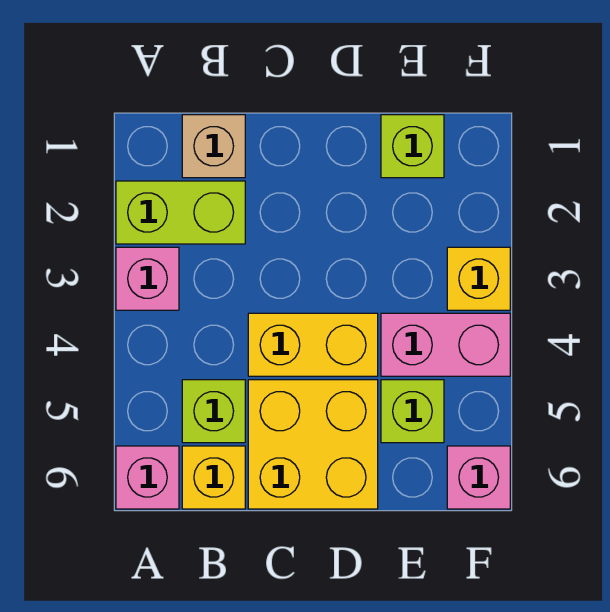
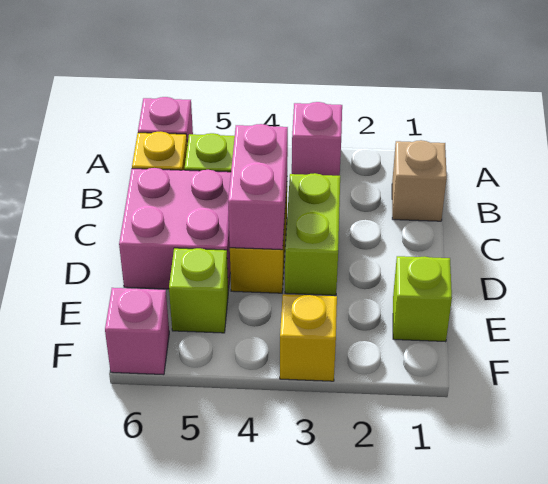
lime brick A2:B2 level 1 -> lime brick C3:D3 level 1
yellow brick C5:D6 level 1 -> pink brick C5:D6 level 1
pink brick E4:F4 level 1 -> pink brick C4:D4 level 2

